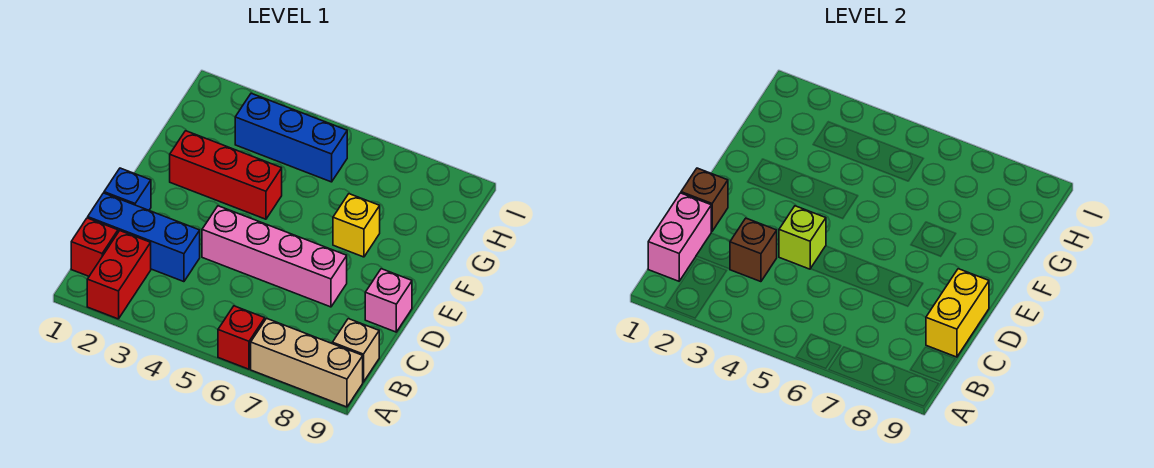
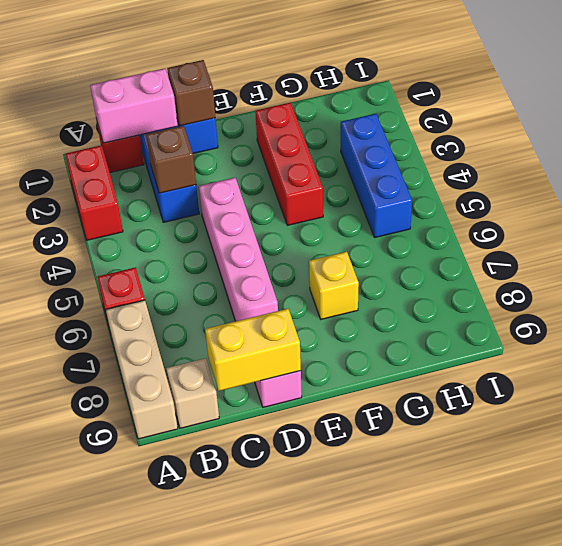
red brick A2:B2 level 1 -> red brick A2:A3 level 1
lime brick D4 level 2 -> none

